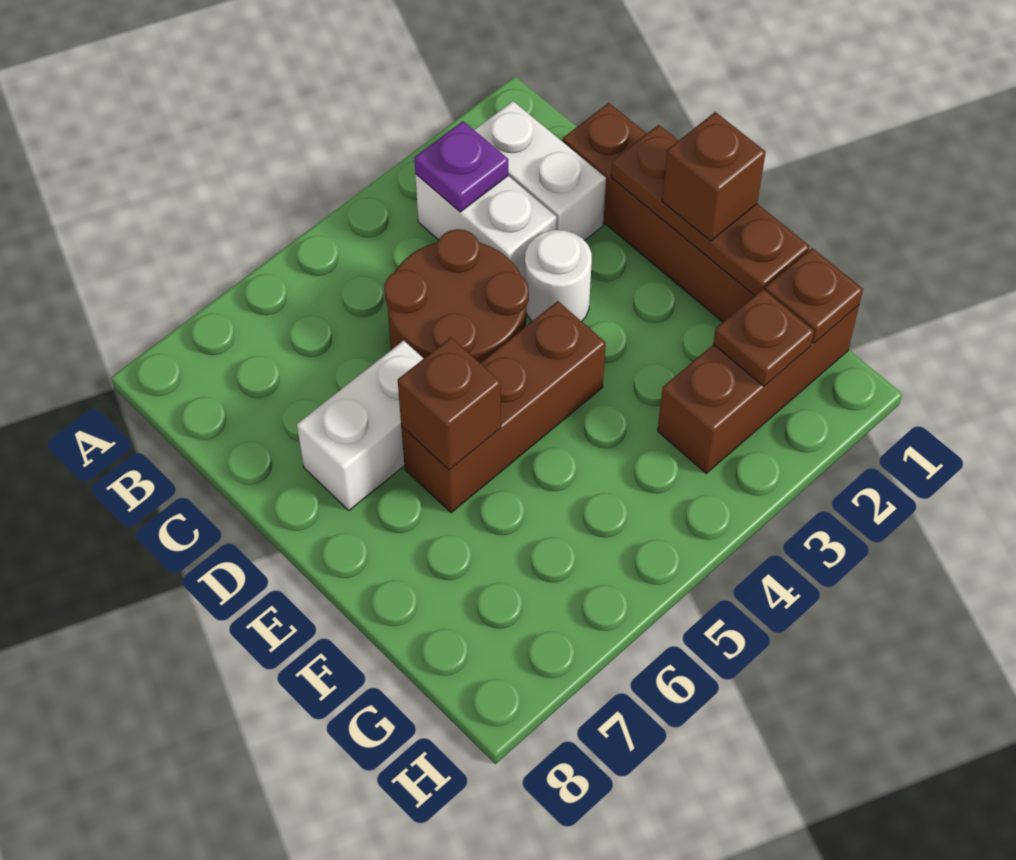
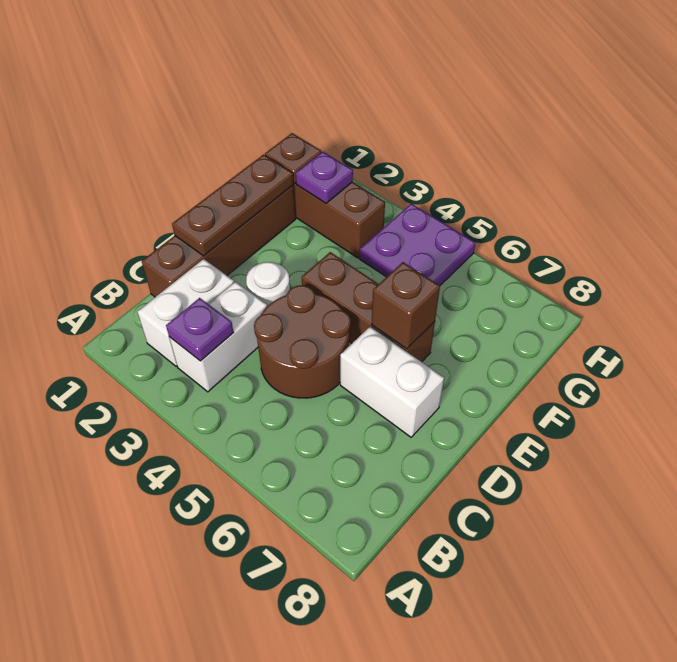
brown brick E1 level 3 -> none
brown plate G2 level 2 -> purple plate G2 level 2
none -> purple plate G4:H5 level 1

